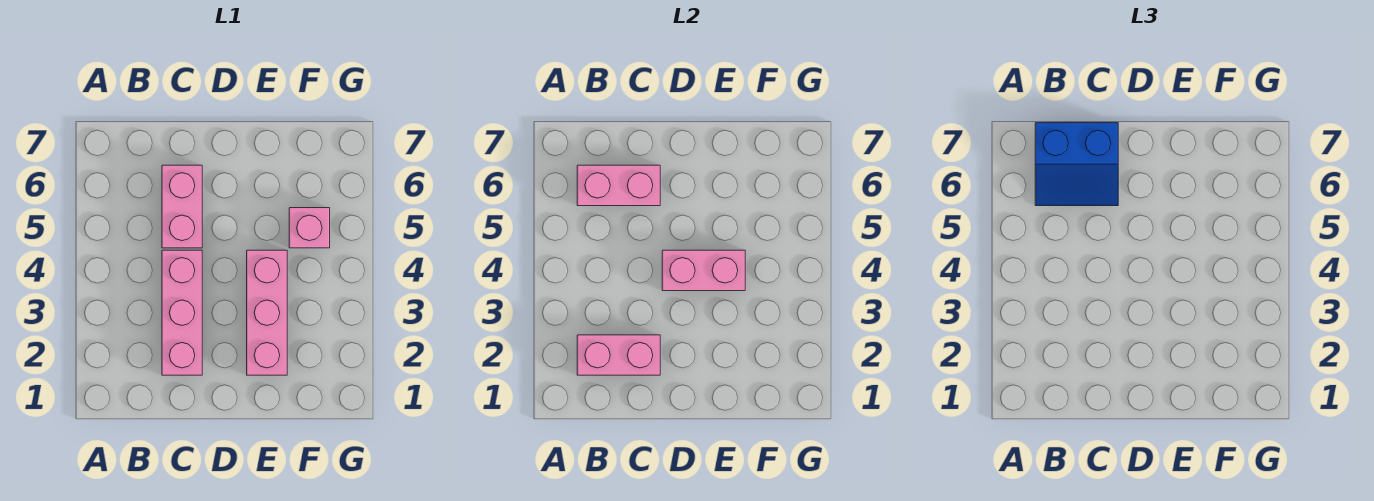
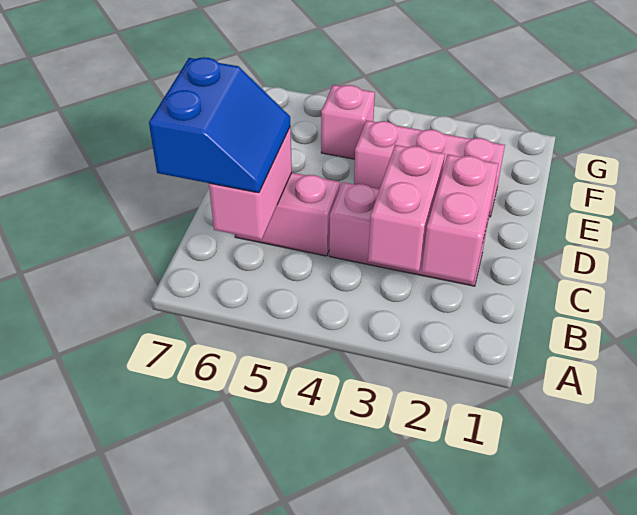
pink brick D4:E4 level 2 -> pink brick B3:C3 level 2

